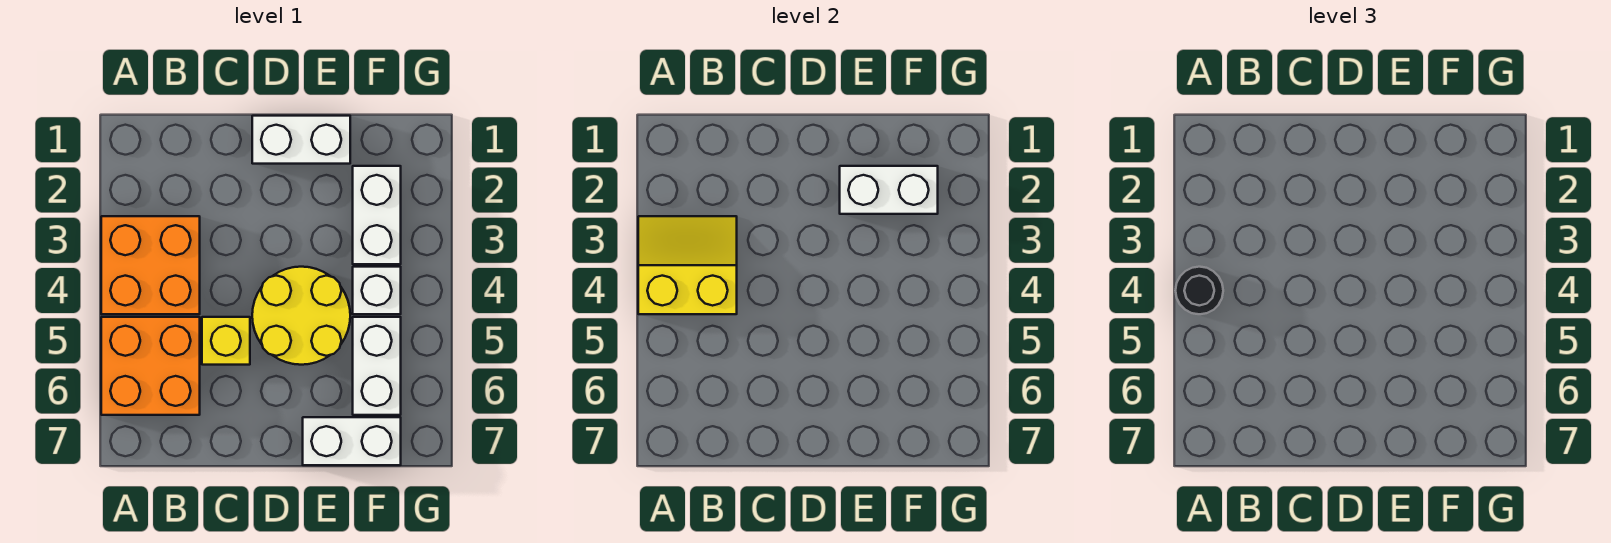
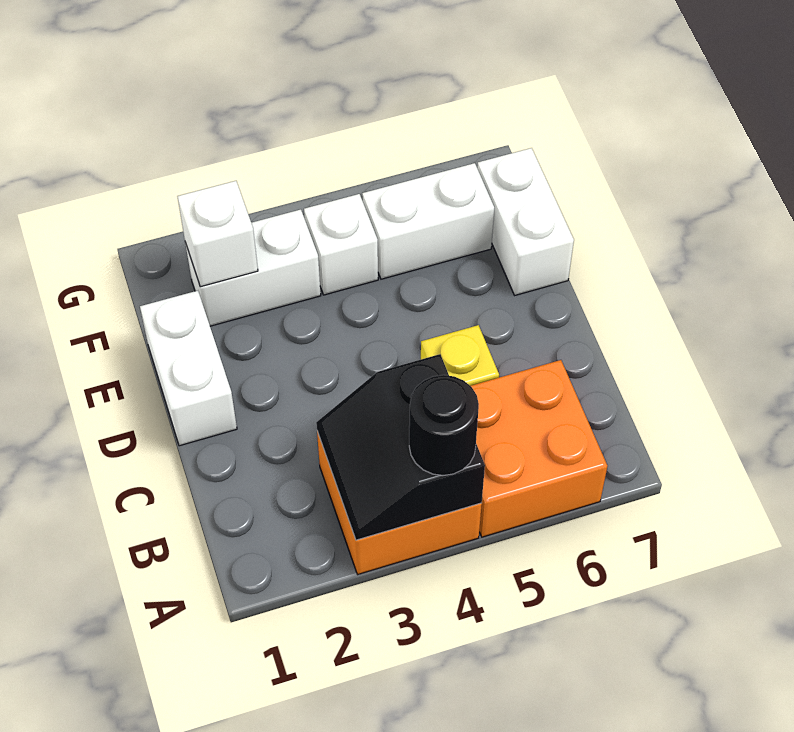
yellow slope A3:B4 level 2 top 4 -> black slope A3:B4 level 2 top 4
yellow round brick D4:E5 level 1 -> none
white brick E2:F2 level 2 -> white brick F2 level 2

